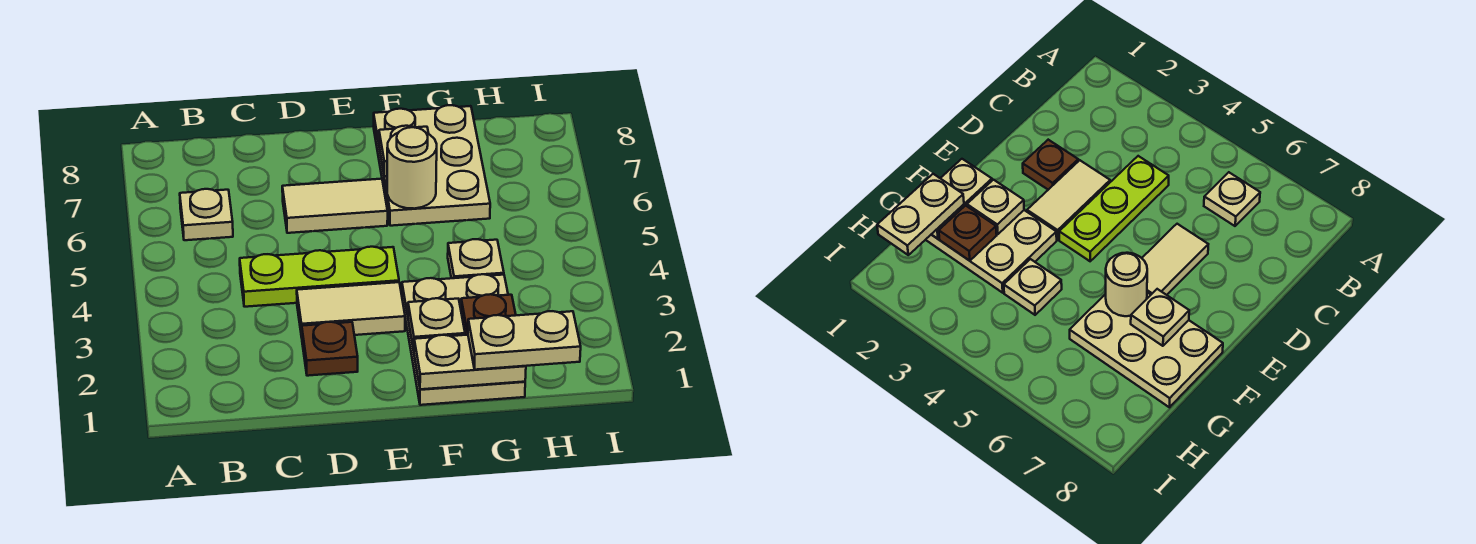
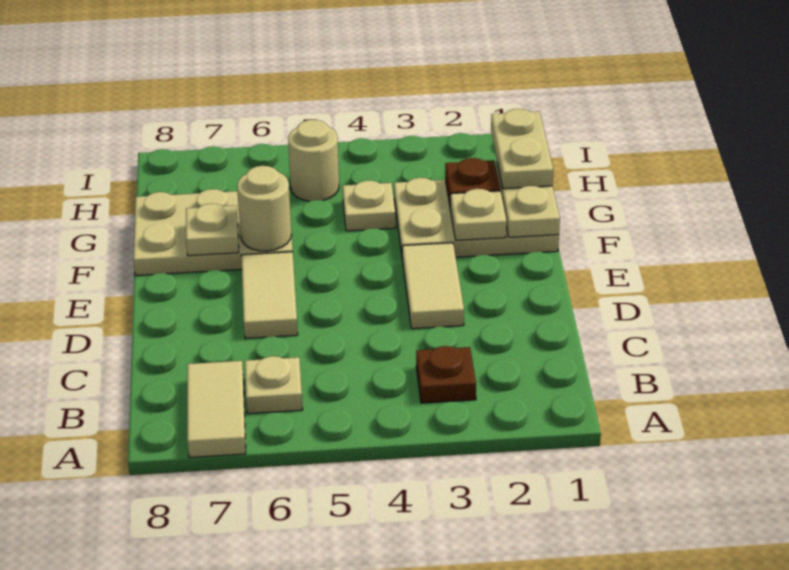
none -> tan tile A7:B7 level 1
lime plate C4:E4 level 1 -> none
brown plate D2 level 1 -> brown plate B3 level 1
none -> tan round brick H5 level 1

